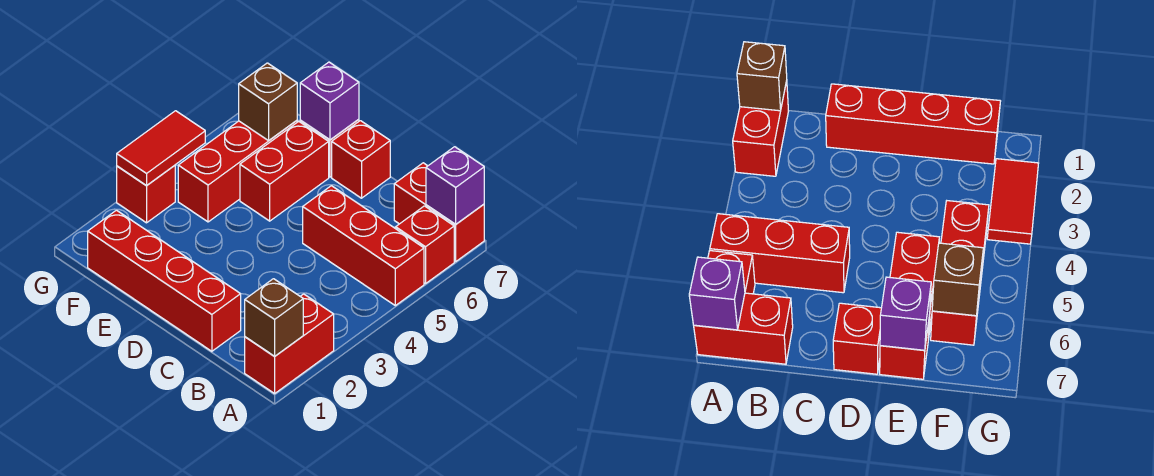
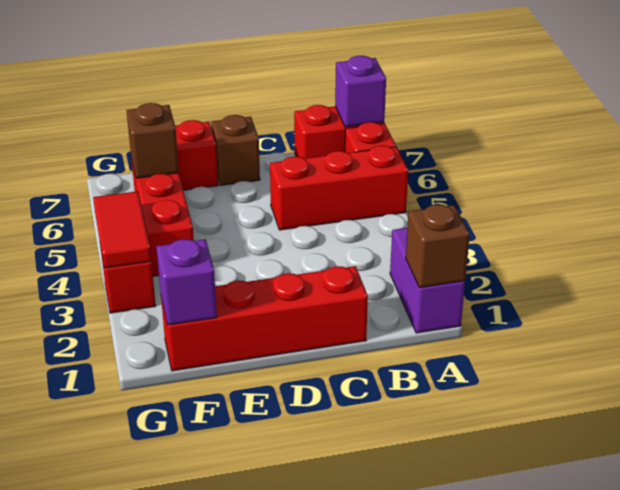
red brick A1:A2 level 1 -> purple brick A1:A2 level 1
red brick D7 level 1 -> brown brick D7 level 1
red brick E5:E6 level 1 -> none
purple brick E7 level 2 -> purple brick F1 level 2

